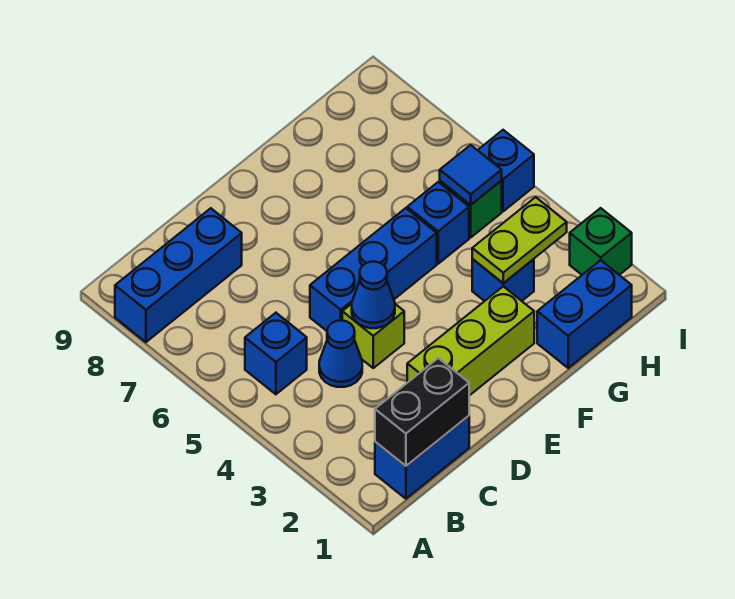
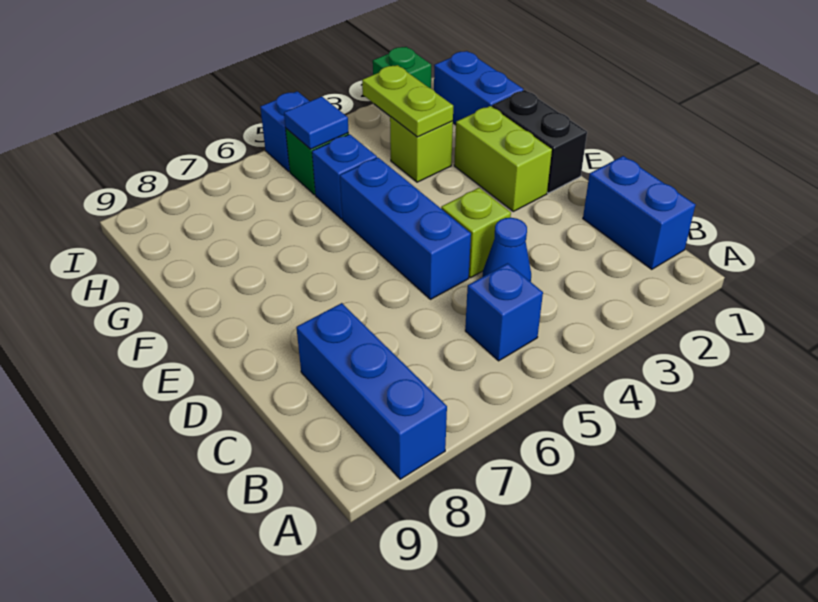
black brick B1:C1 level 2 -> black brick E1:F1 level 1
lime brick D2:F2 level 1 -> lime brick E2:F2 level 1
blue cone D4 level 2 -> none
blue brick G3 level 1 -> lime brick G3 level 1

